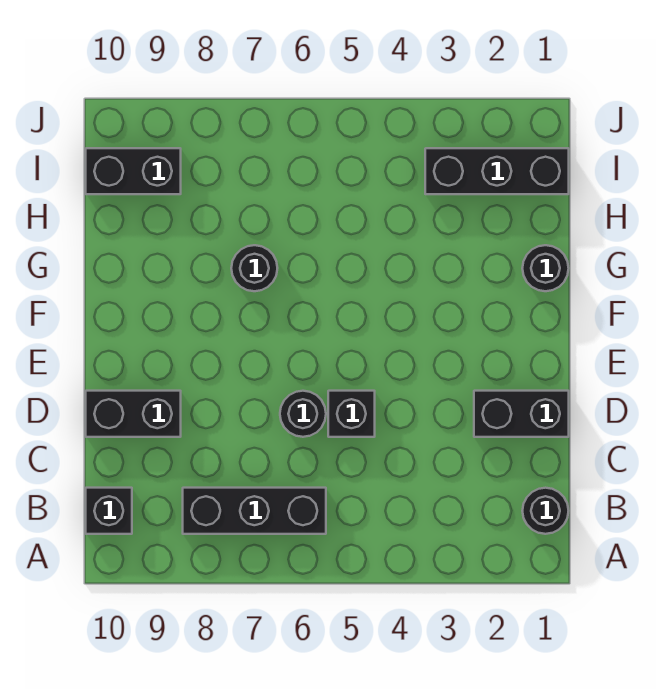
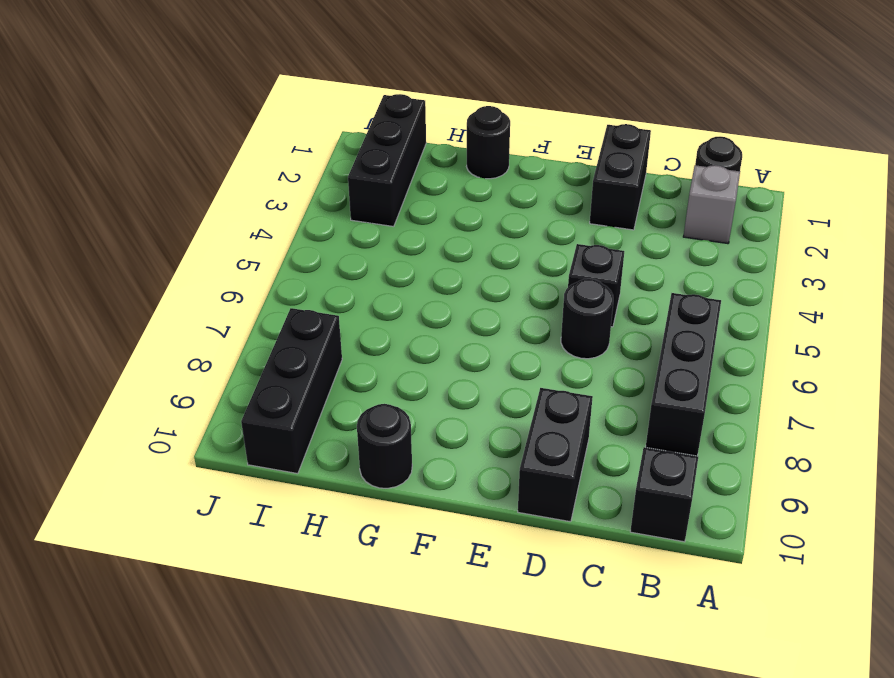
none -> grey brick B2 level 1
black round brick G7 level 1 -> black round brick G10 level 1
black brick I9:I10 level 1 -> black brick I8:I10 level 1

